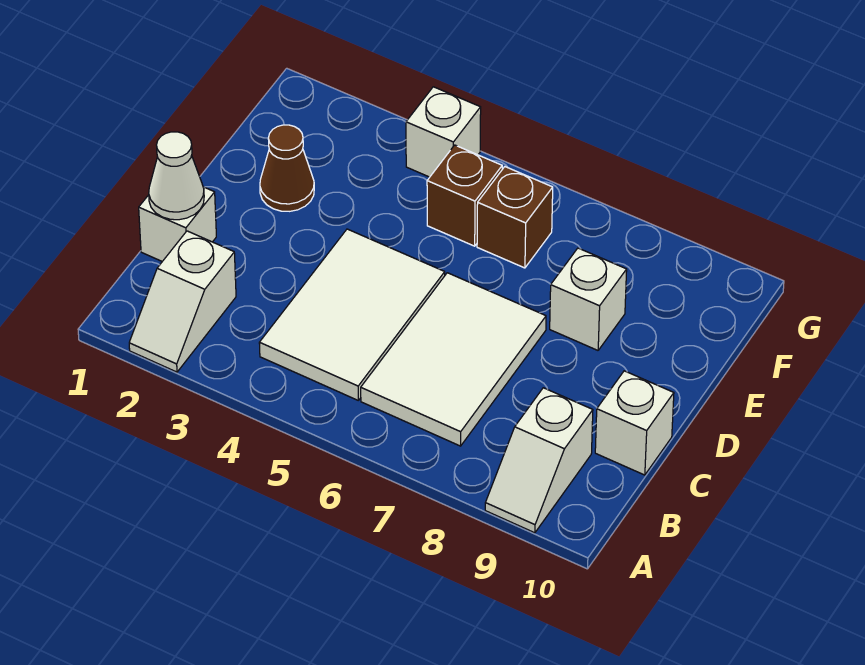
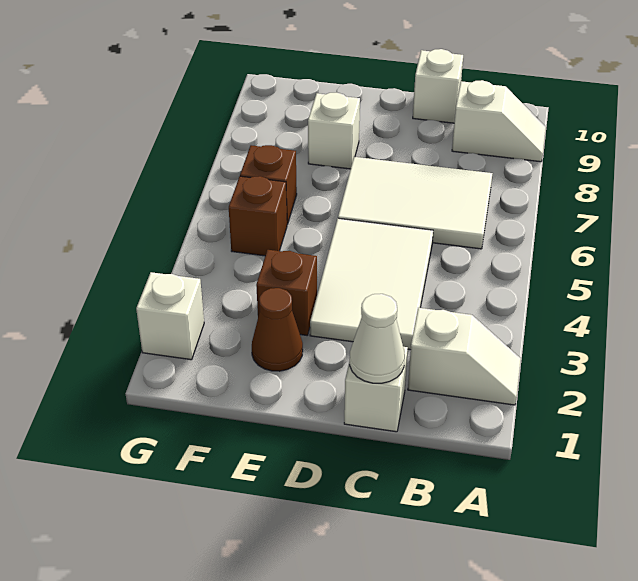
white tile B4:D5 level 1 -> white tile C3:D5 level 1
none -> brown brick E3 level 1
white brick G4 level 1 -> white brick G2 level 1

